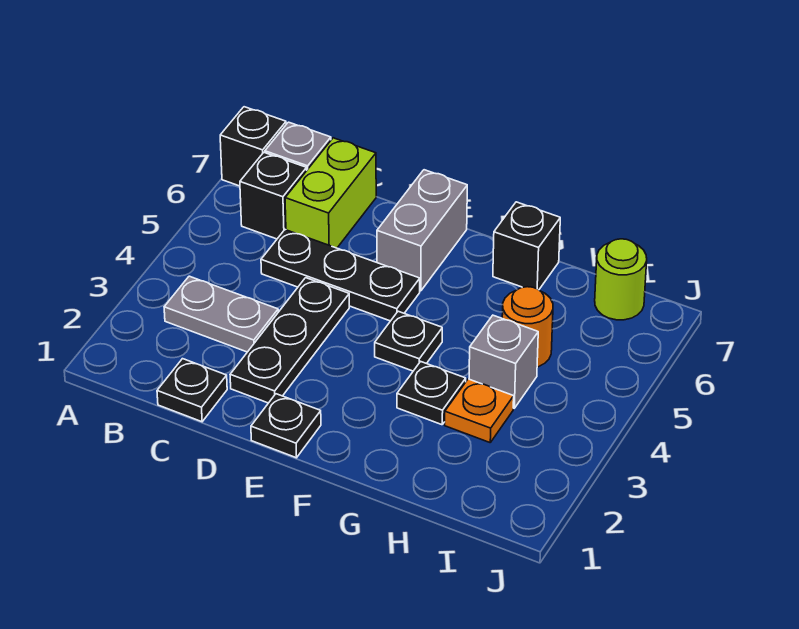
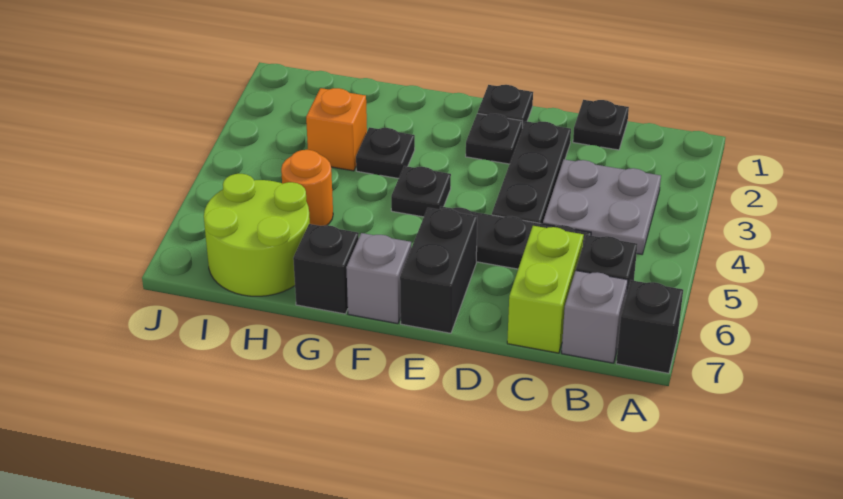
grey plate B3:C3 level 1 -> grey plate B3:C4 level 1
none -> black plate E2 level 1
grey brick E6:E7 level 1 -> black brick E6:E7 level 1
orange plate H3 level 1 -> orange brick H3 level 1
grey brick H4 level 1 -> grey brick F7 level 1
lime round brick I7 level 1 -> lime round brick H6:I7 level 1

